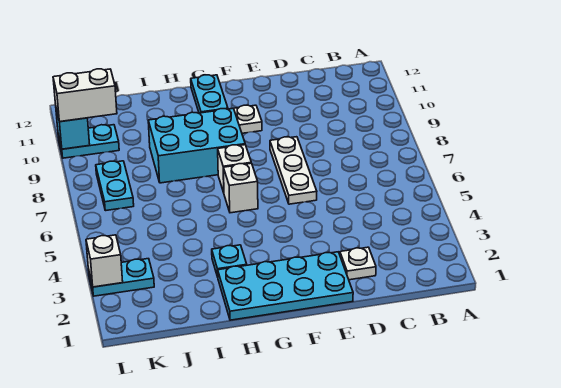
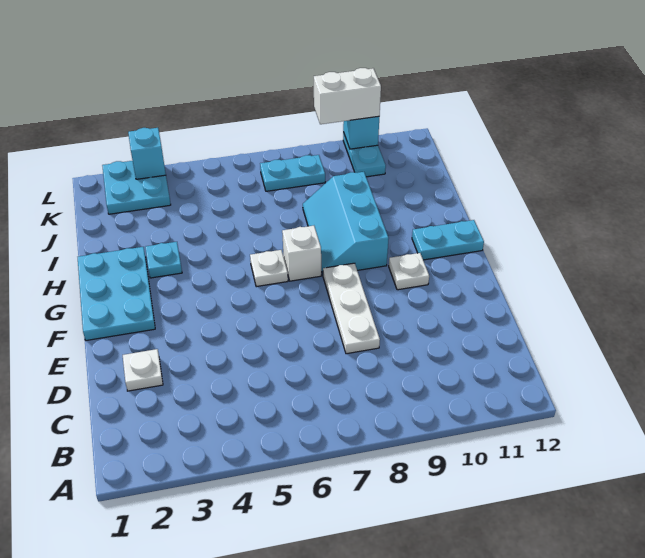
cyan plate E1:H2 level 1 -> cyan plate F1:H2 level 1
white plate E6:E8 level 1 -> white plate D8:F8 level 1
white brick G6 level 1 -> white plate G6 level 1
cyan brick G8:I9 level 1 -> cyan slope G8:I9 level 1 top 9
cyan plate K3:L3 level 1 -> cyan plate K2:L3 level 1
white brick K10:L10 level 3 -> white brick L9:L10 level 3
white brick L3 level 2 -> cyan brick L3 level 2

